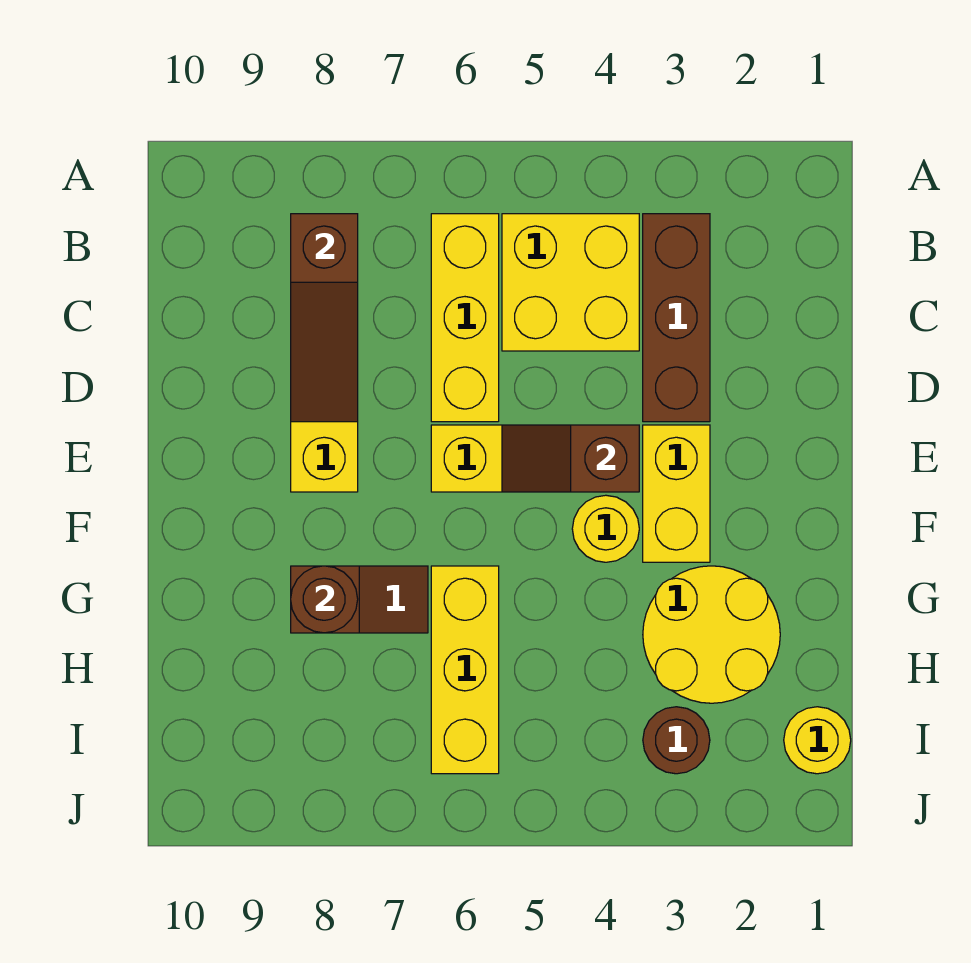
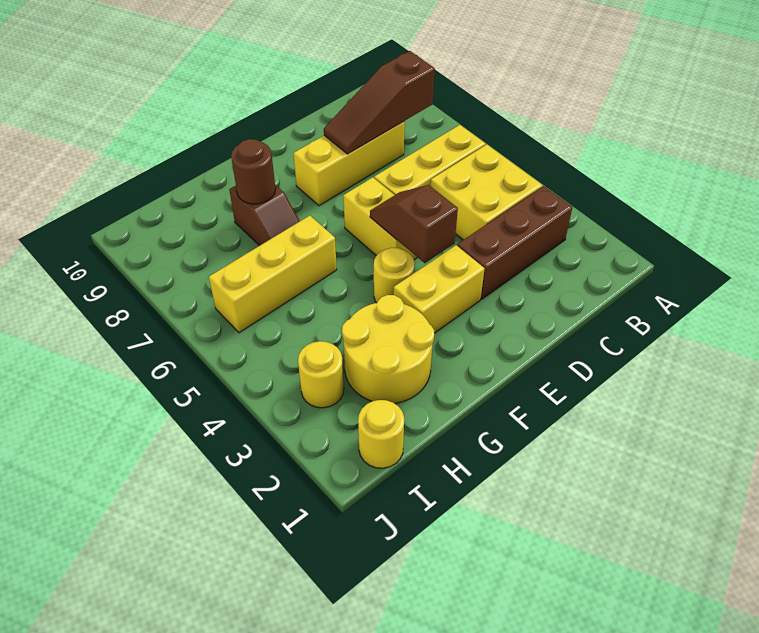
brown round brick I3 level 1 -> yellow round brick I3 level 1

